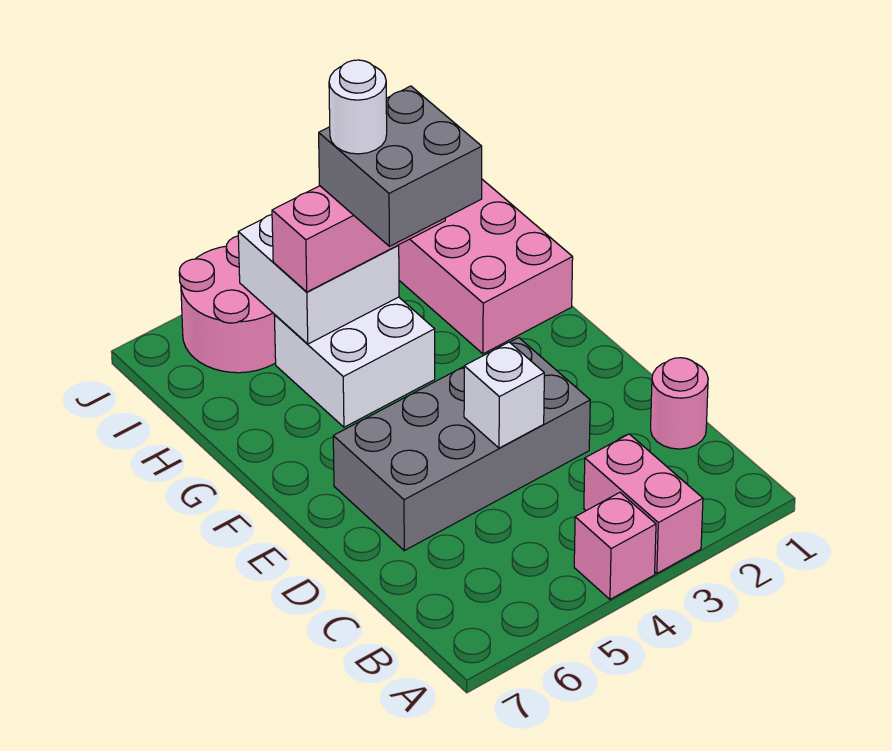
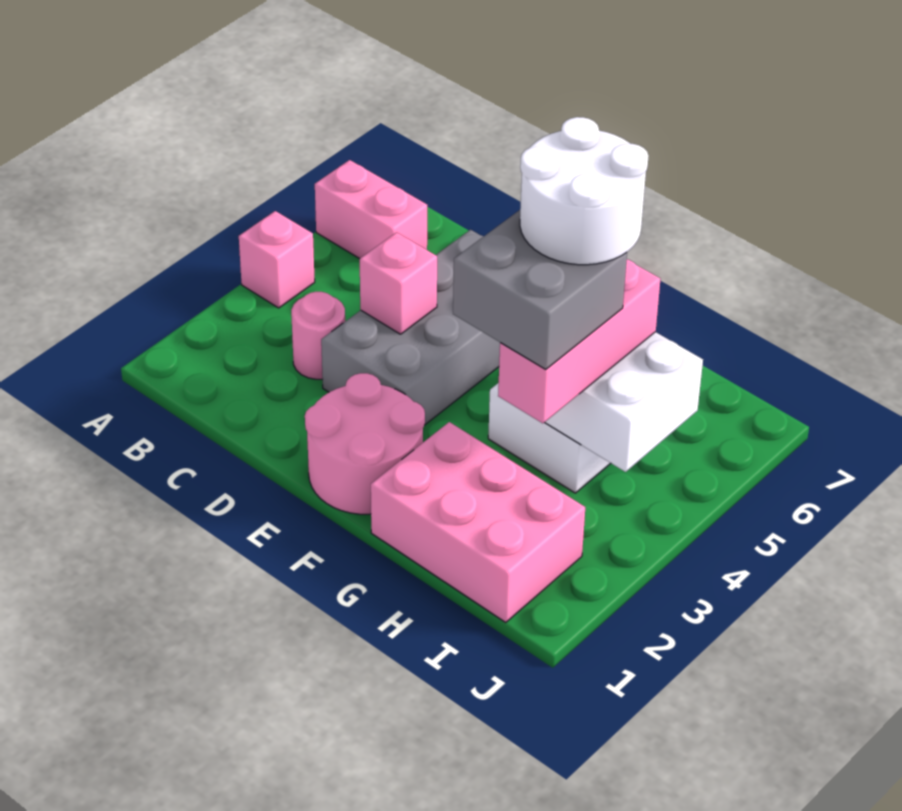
pink brick A3:B3 level 1 -> pink brick A6:B6 level 1
pink round brick C1 level 1 -> pink round brick C3 level 1
white brick D4 level 2 -> pink brick D4 level 2
white round brick H4 level 5 -> white round brick G4:H5 level 5
pink round brick I5:J6 level 1 -> pink round brick E1:F2 level 1

